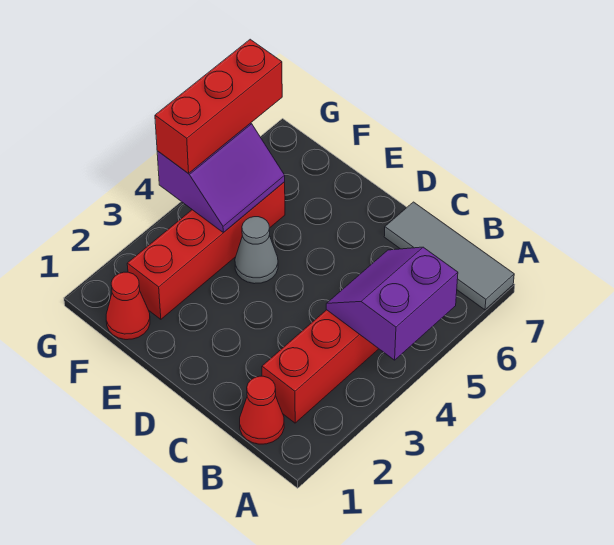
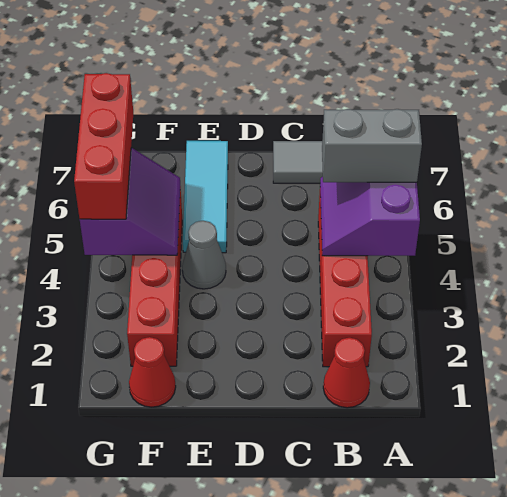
none -> grey brick A5:B5 level 3
none -> cyan tile E5:E7 level 1

